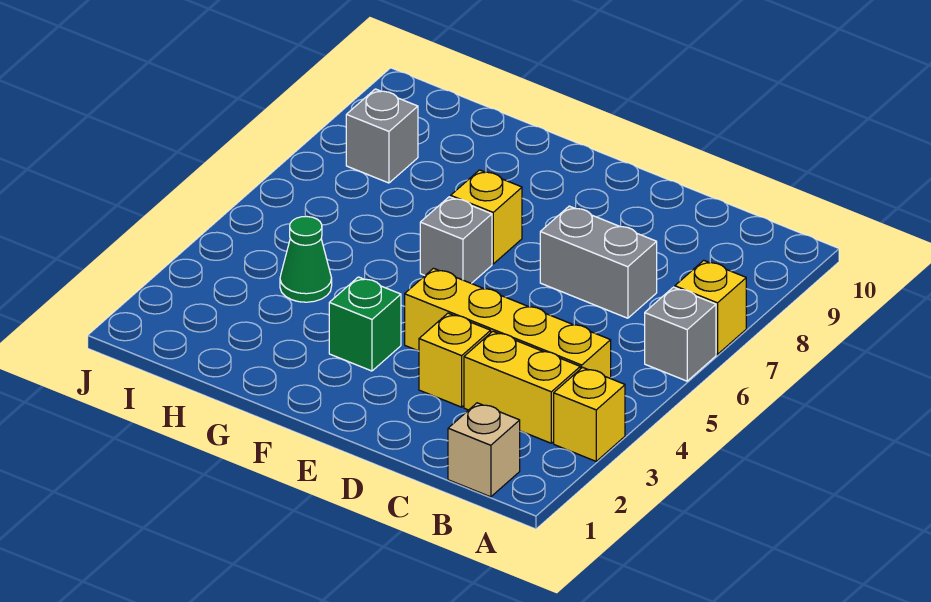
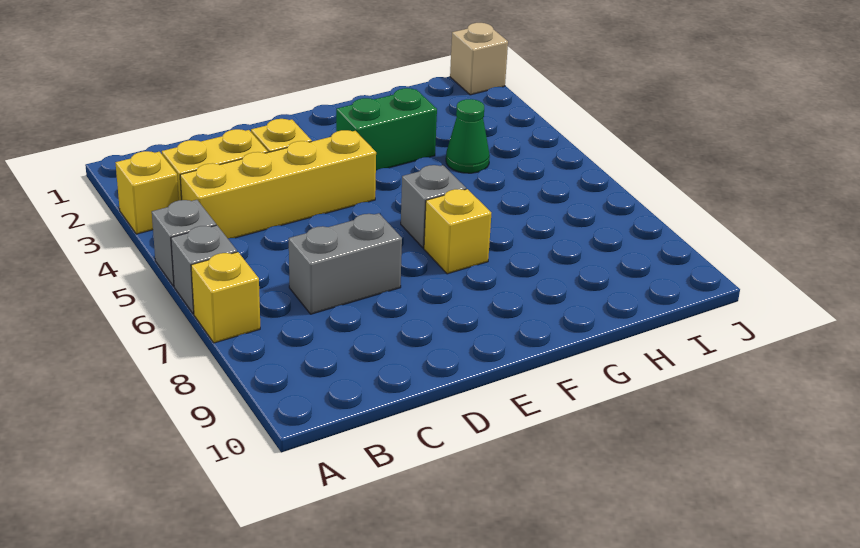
tan brick B1 level 1 -> tan brick J1 level 1
green brick F3 level 1 -> green brick F3:G3 level 1
grey brick I8 level 1 -> grey brick A5 level 1

